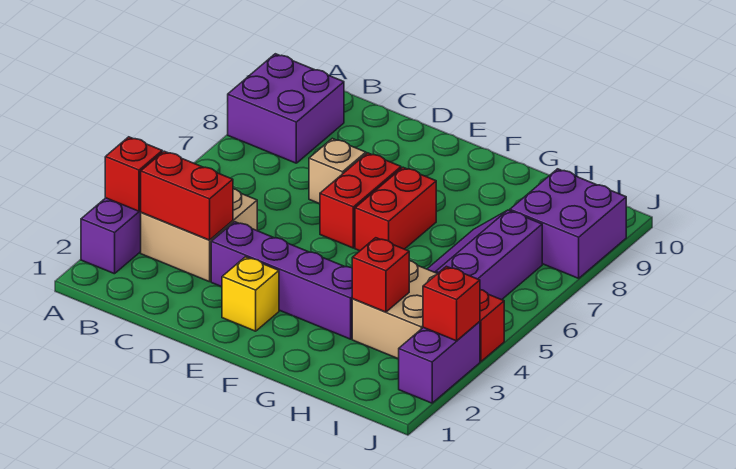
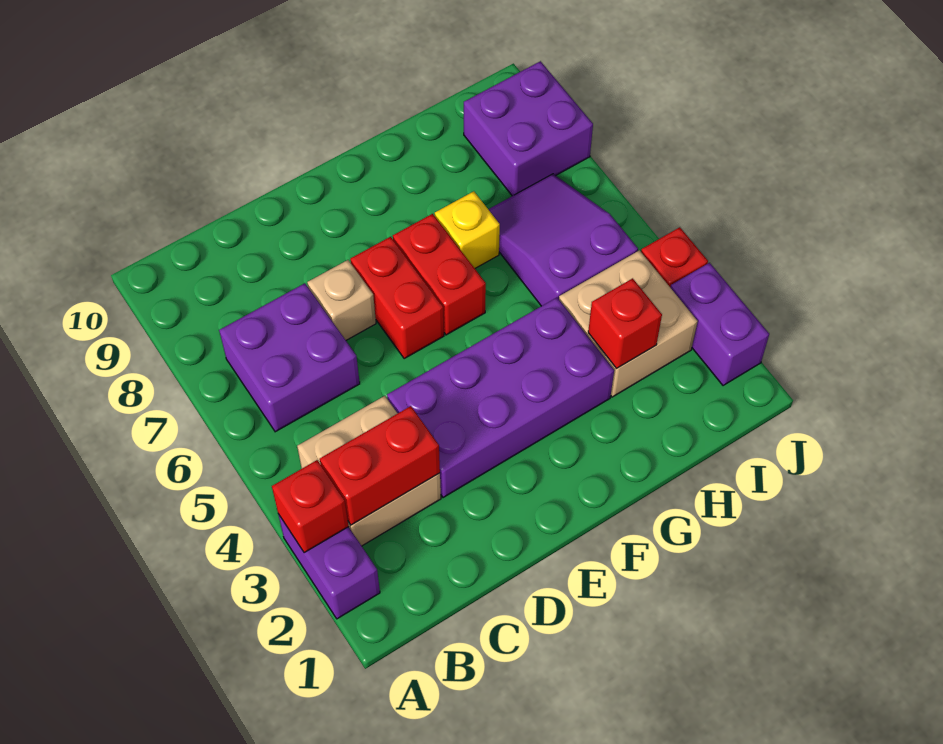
purple brick A8:B9 level 1 -> purple brick B6:C7 level 1
purple brick D3:G3 level 1 -> purple brick D3:G4 level 1
yellow brick E2 level 1 -> yellow brick G7 level 1
purple slope H5:I7 level 1 top I -> purple slope H5:I7 level 1 top 5
red brick J3 level 2 -> none

